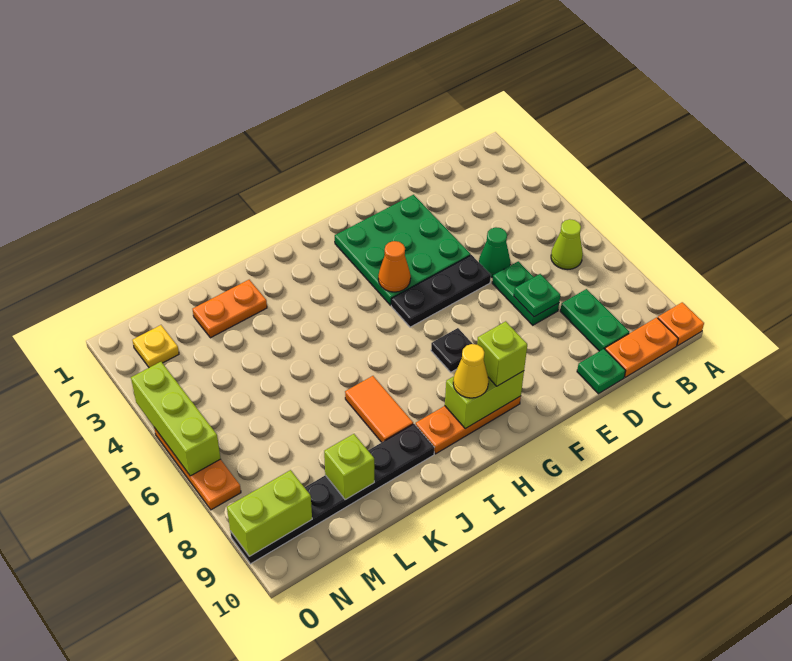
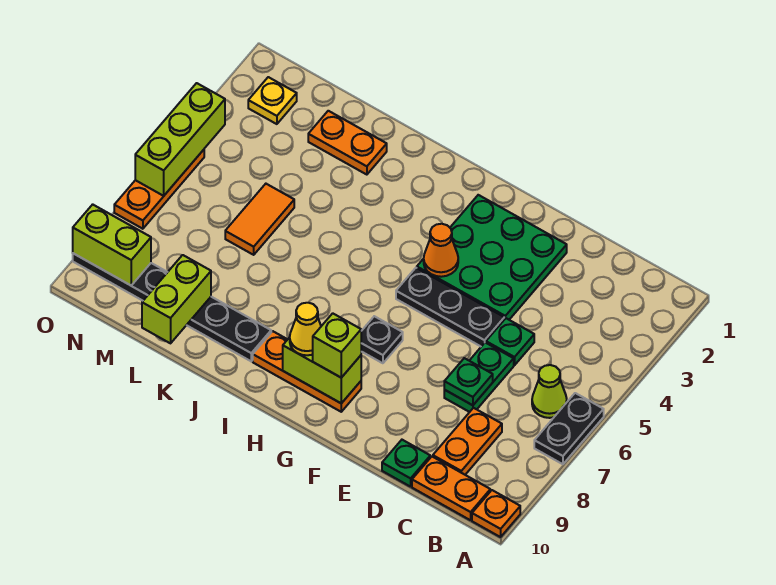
none -> black plate A6:A7 level 1
green plate C8:C9 level 1 -> orange plate C8:C9 level 1
green cone D5 level 1 -> green plate D5 level 1
orange tile J7:J8 level 1 -> orange tile L5:L6 level 1
lime brick L9 level 2 -> lime brick L9:L10 level 2

